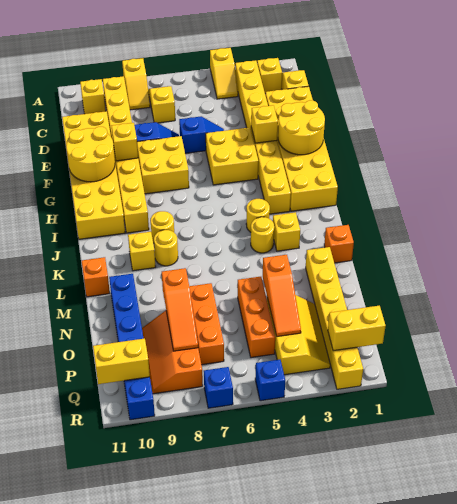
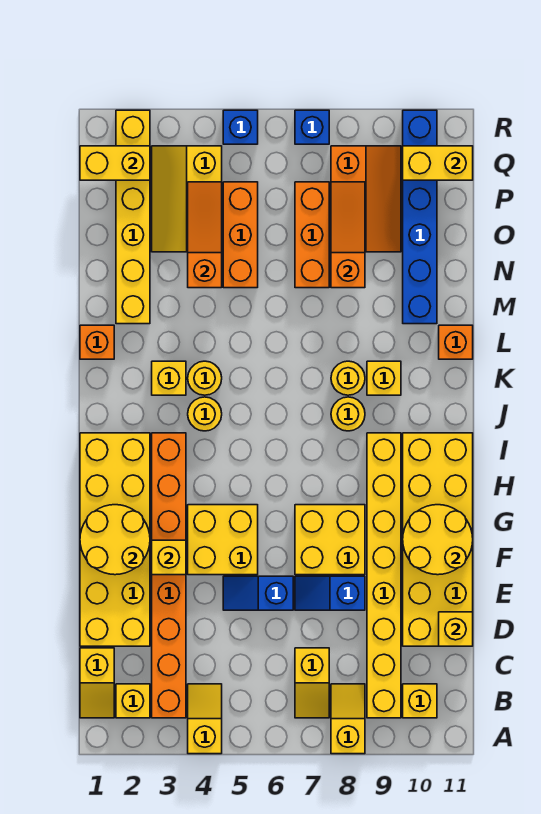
yellow brick B3:I3 level 1 -> orange brick B3:I3 level 1
yellow brick F9 level 2 -> yellow brick D11 level 2

